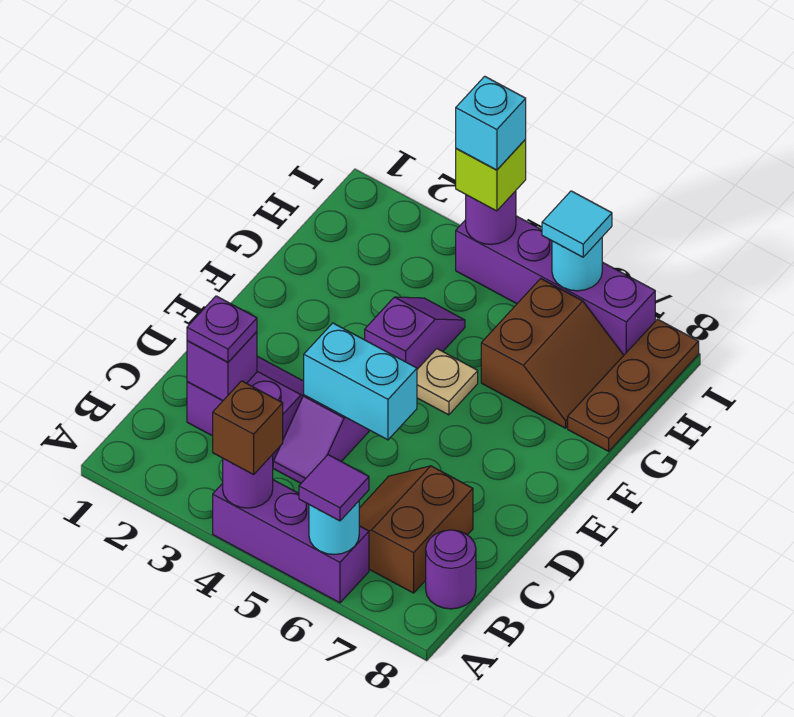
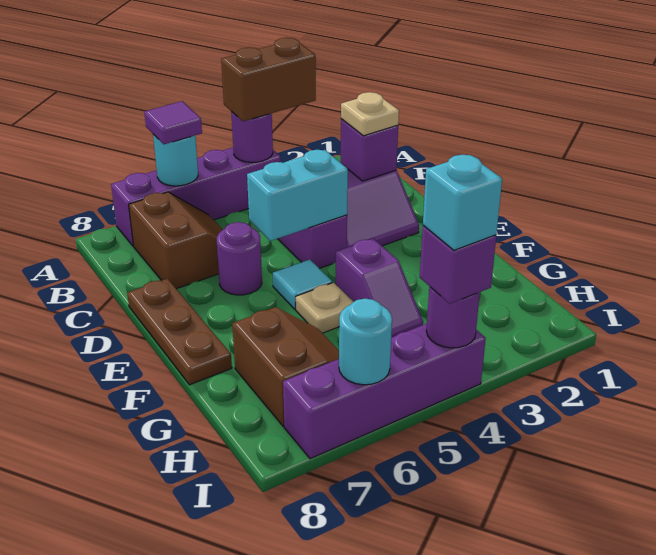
purple brick A4:A6 level 1 -> purple brick A4:A7 level 1
brown brick A4 level 3 -> brown brick A3:A4 level 3
purple round brick B8 level 1 -> purple round brick D6 level 1
purple plate C2 level 3 -> tan plate C2 level 3
brown slope G6:H7 level 1 top 6 -> brown slope G6:H7 level 1 top 7
brown plate G8:I8 level 1 -> brown plate D8:F8 level 1
lime brick I4 level 3 -> purple brick I4 level 3
cyan tile I6 level 3 -> cyan tile E5 level 1

